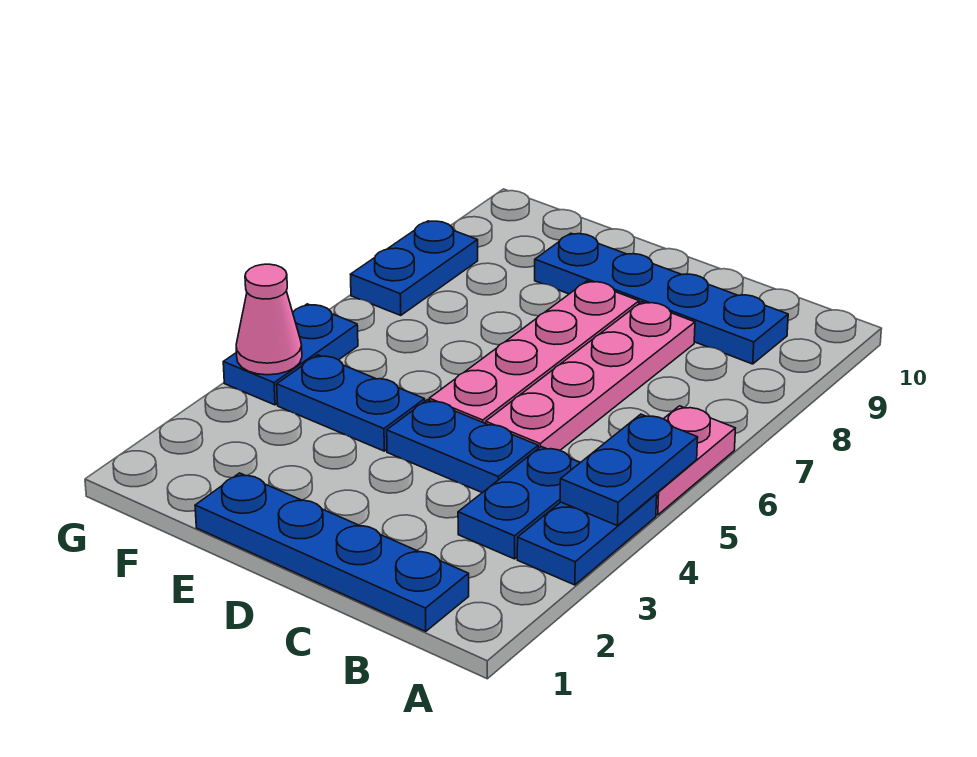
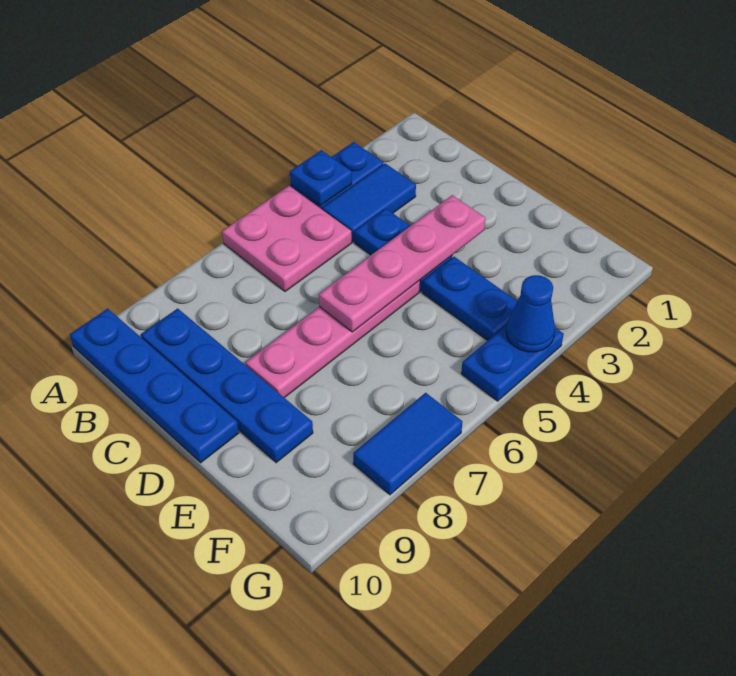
blue plate A4:A5 level 2 -> blue plate A4 level 2
pink plate A5:A6 level 1 -> pink plate A5:B6 level 1
blue plate B1:E1 level 1 -> blue plate A10:D10 level 1
blue plate B3:B4 level 1 -> blue tile B3:B4 level 1
pink plate C5:C8 level 1 -> pink plate D3:D6 level 2
pink cone G4 level 2 -> blue cone G4 level 2
blue plate G7:G8 level 1 -> blue tile G7:G8 level 1

